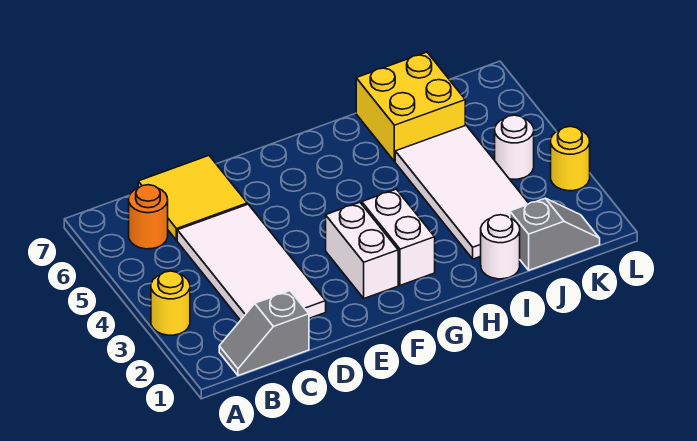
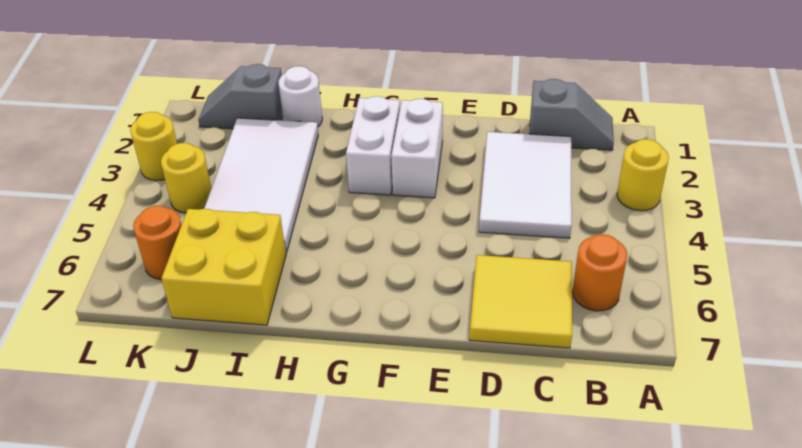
white tile C2:D5 level 1 -> white tile C2:D4 level 1
white round brick K4 level 1 -> yellow round brick K4 level 1
none -> orange round brick K6 level 1

